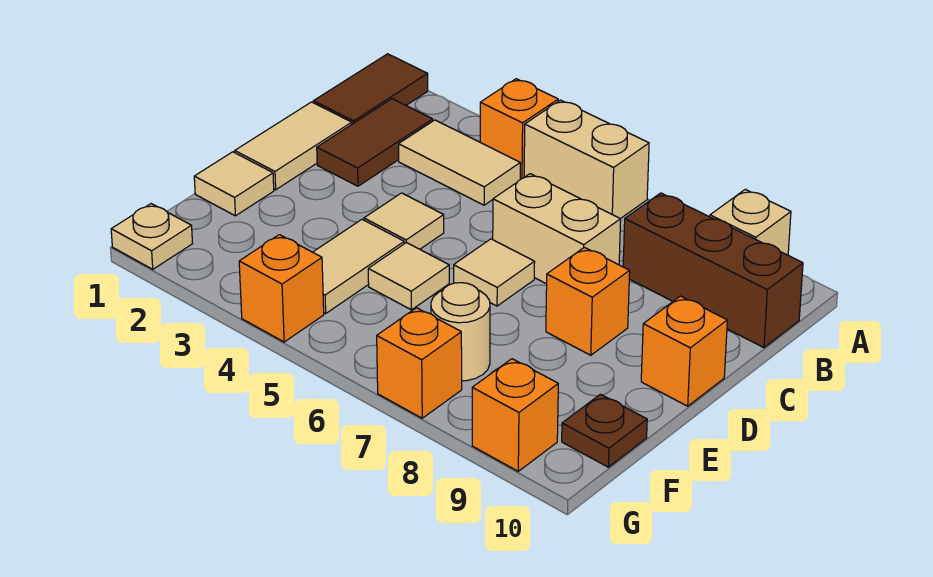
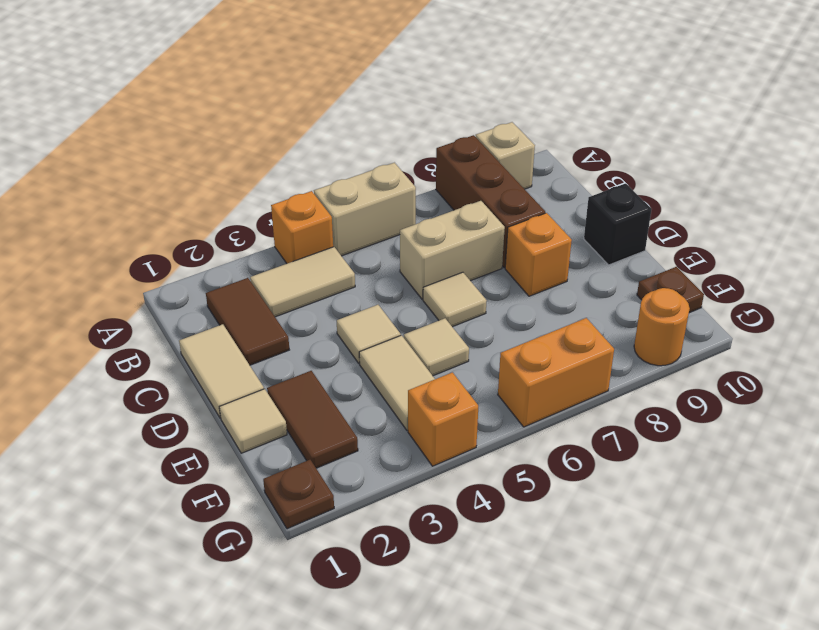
brown tile A1:B1 level 1 -> brown tile E2:F2 level 1
brown brick B8:B10 level 1 -> brown brick A8:C8 level 1
orange brick D10 level 1 -> black brick D10 level 1
tan round brick F7 level 1 -> none
tan plate G1 level 1 -> brown plate G1 level 1
orange brick G7 level 1 -> orange brick G6:G7 level 1
orange brick G9 level 1 -> orange round brick G9 level 1

